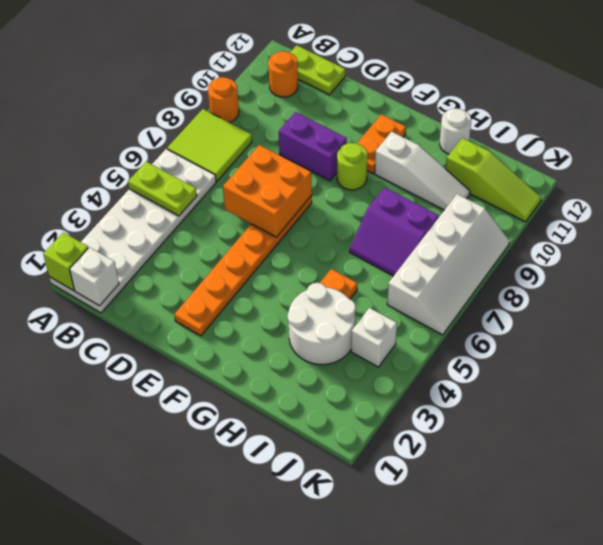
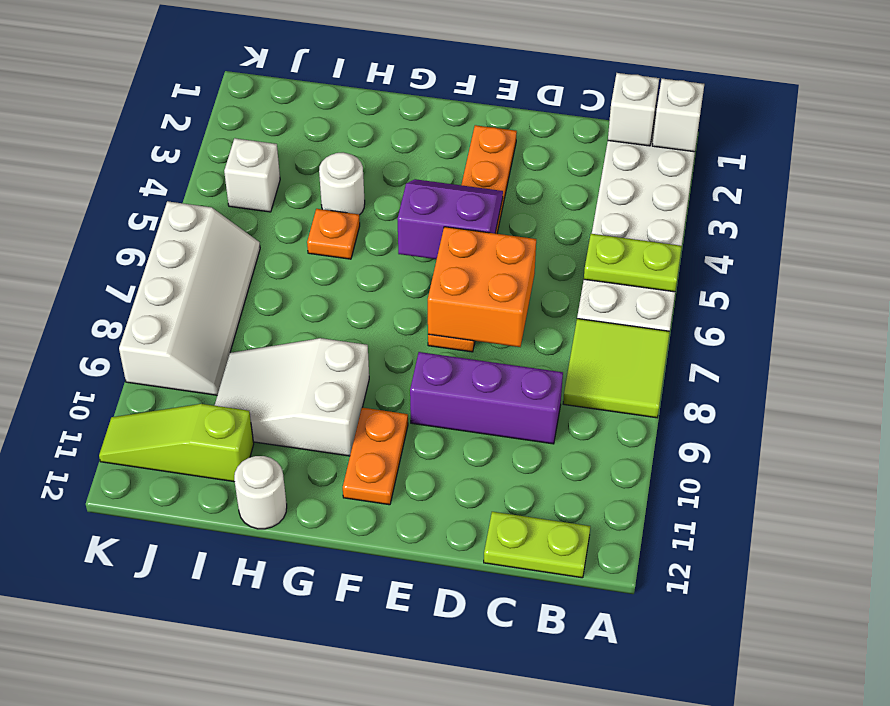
lime brick A1 level 2 -> white brick A1 level 2
orange round brick A9 level 1 -> none
orange round brick B11 level 1 -> none
purple brick D9:E9 level 1 -> purple brick C9:E9 level 1
lime round brick F9 level 1 -> none
white slope G10:I10 level 1 top G -> white slope G9:I10 level 1 top G
white round brick H3:I4 level 1 -> white round brick H4 level 1
purple slope H7:I8 level 1 top 8 -> purple slope E4:F5 level 2 top 5
white slope J6:K9 level 1 top J -> white slope J6:K9 level 1 top K

